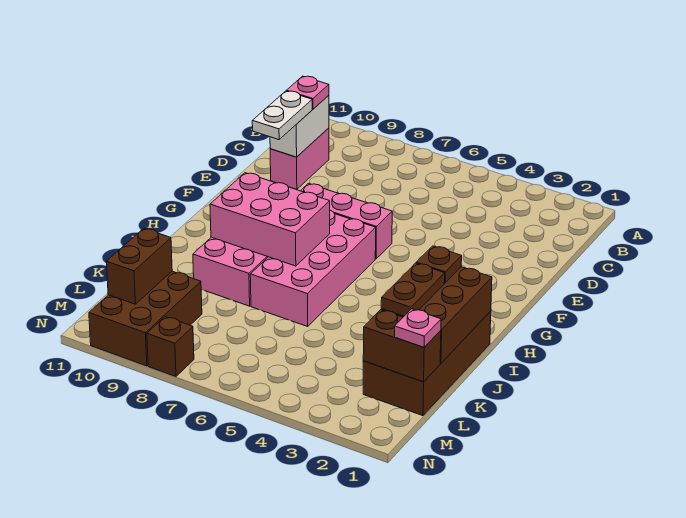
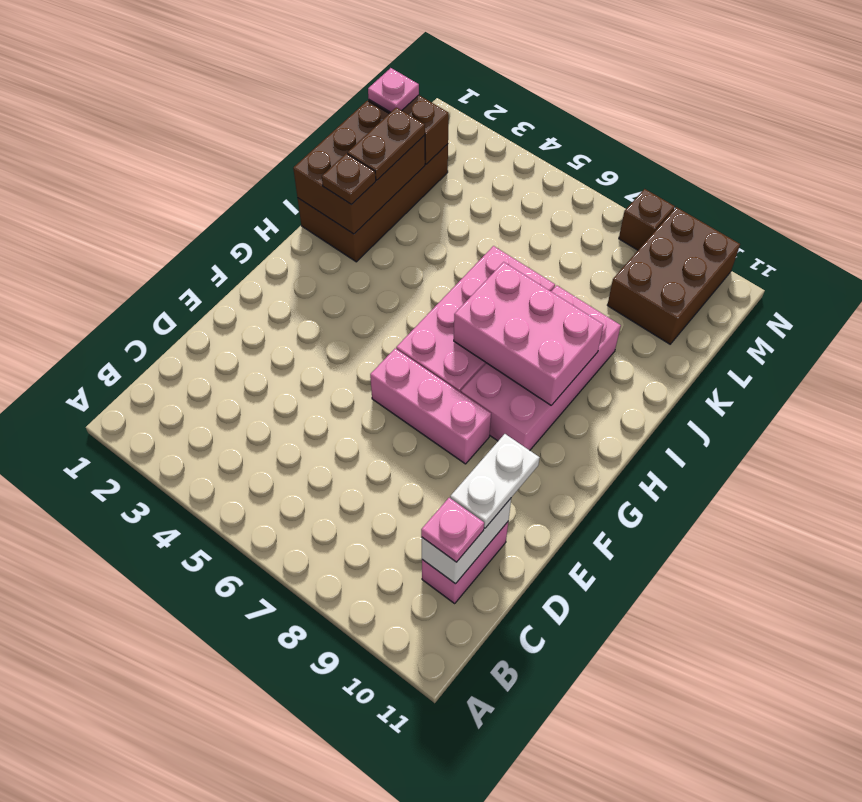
brown brick L10:M10 level 2 -> none

